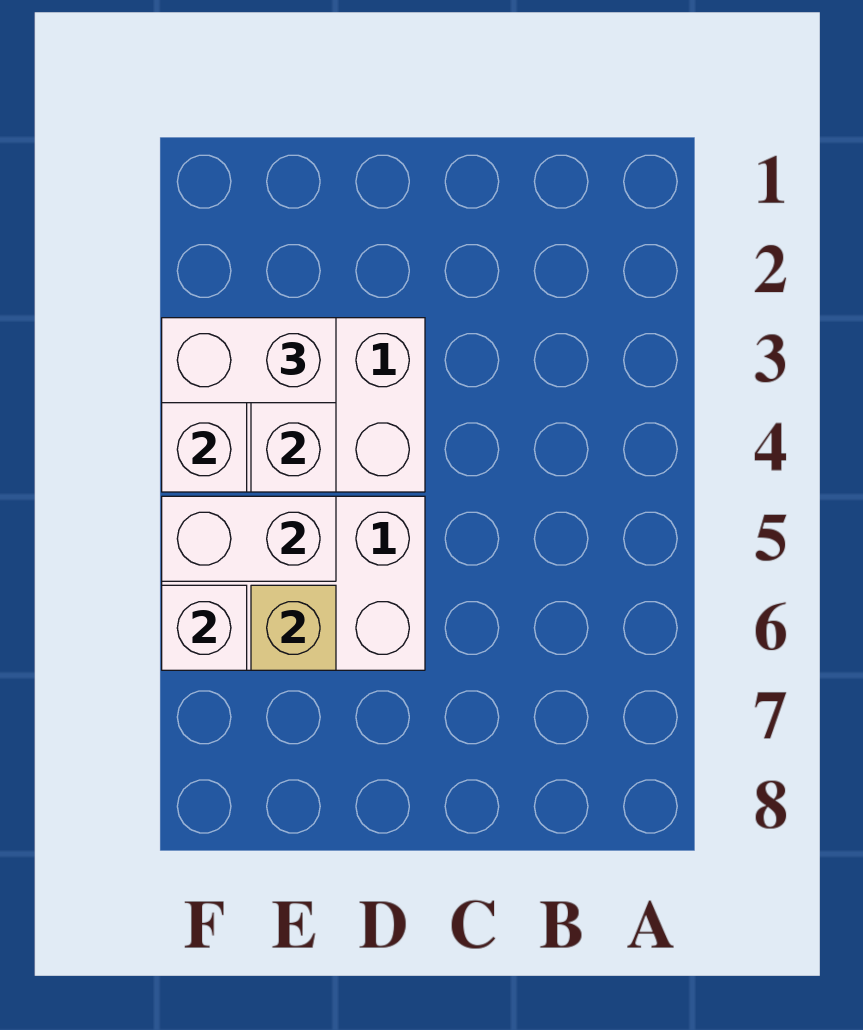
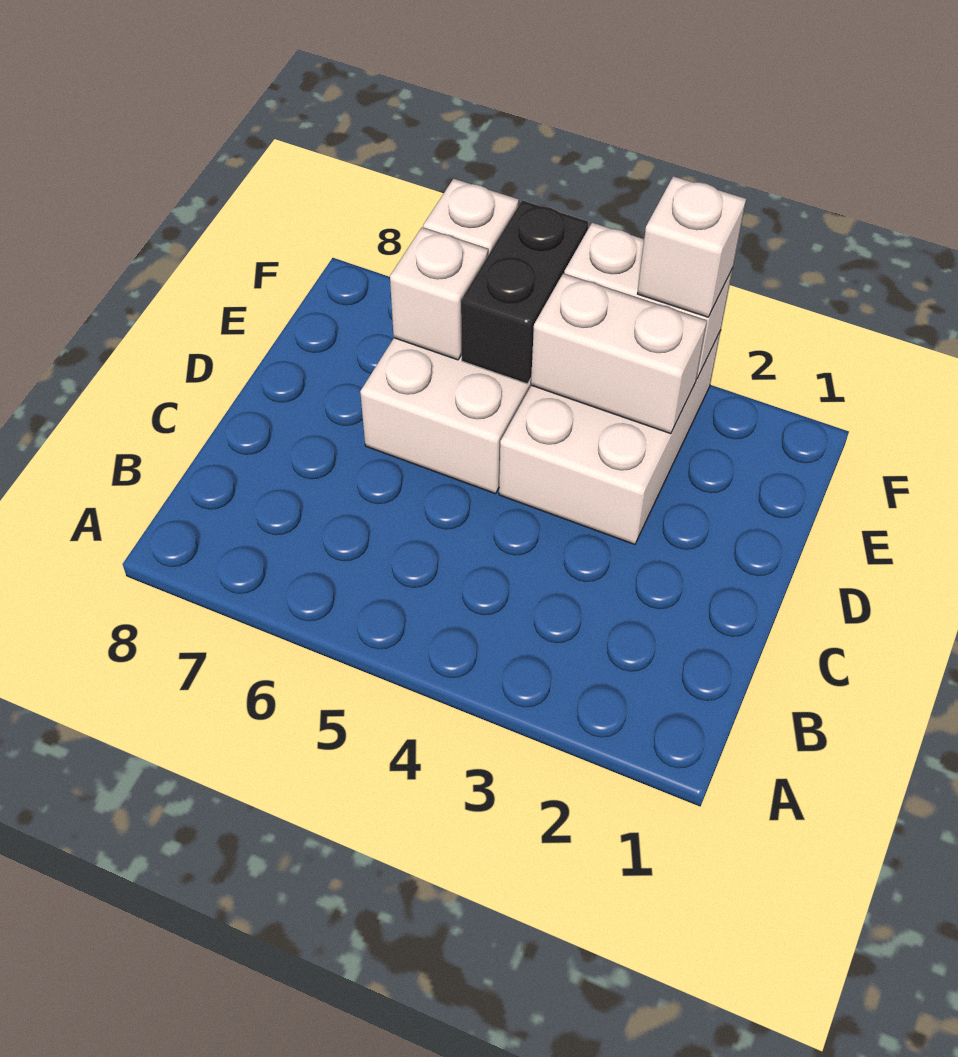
white brick E3:F3 level 3 -> white brick F3 level 3
white brick E5:F5 level 2 -> black brick E5:F5 level 2
tan brick E6 level 2 -> white brick E6 level 2

